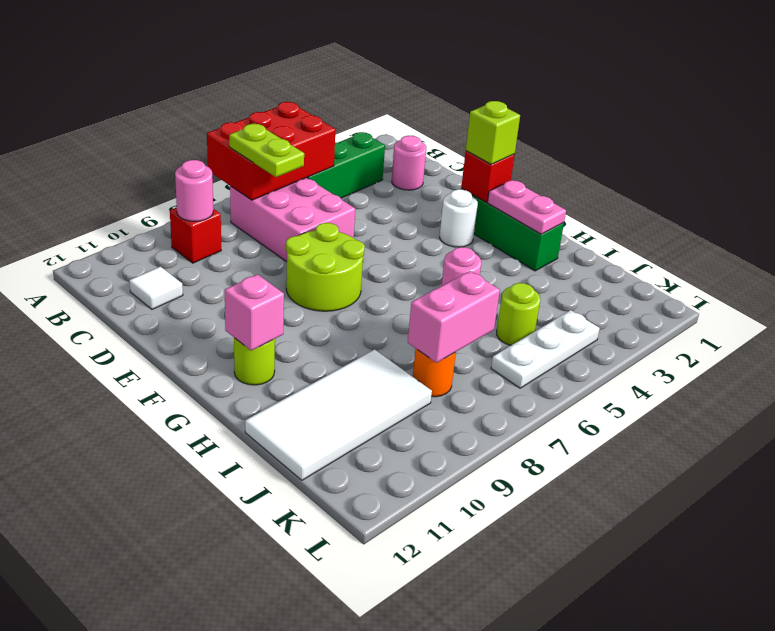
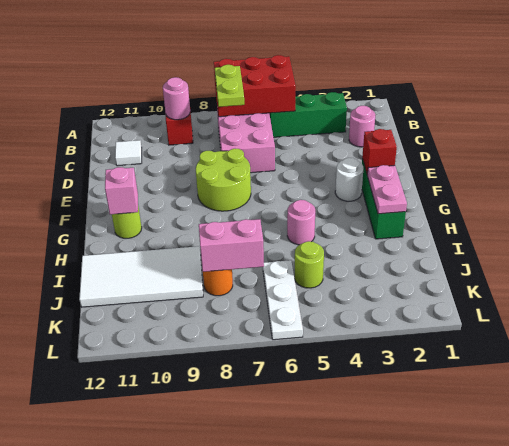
lime brick F2 level 3 -> none
white plate K4:K6 level 1 -> white plate J6:L6 level 1

